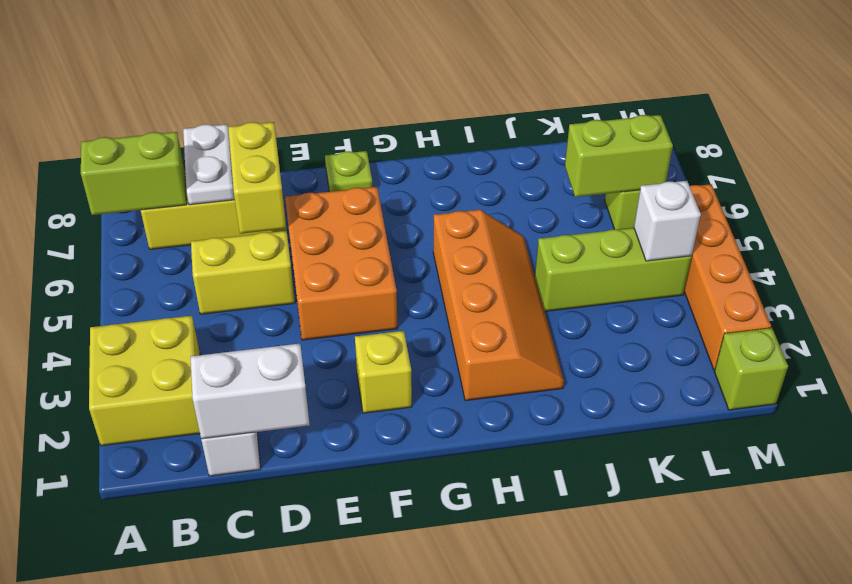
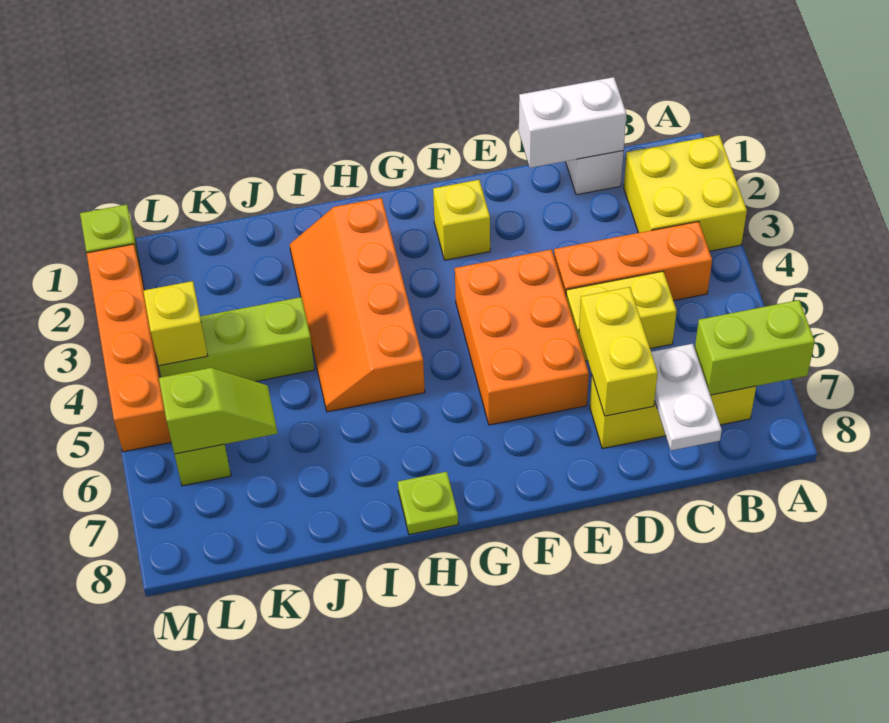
none -> orange brick B4:D4 level 1
lime plate F8 level 1 -> lime plate H8 level 1
lime brick K6:L6 level 2 -> lime slope K6:L6 level 2 top L
white brick L4 level 2 -> yellow brick L4 level 2

